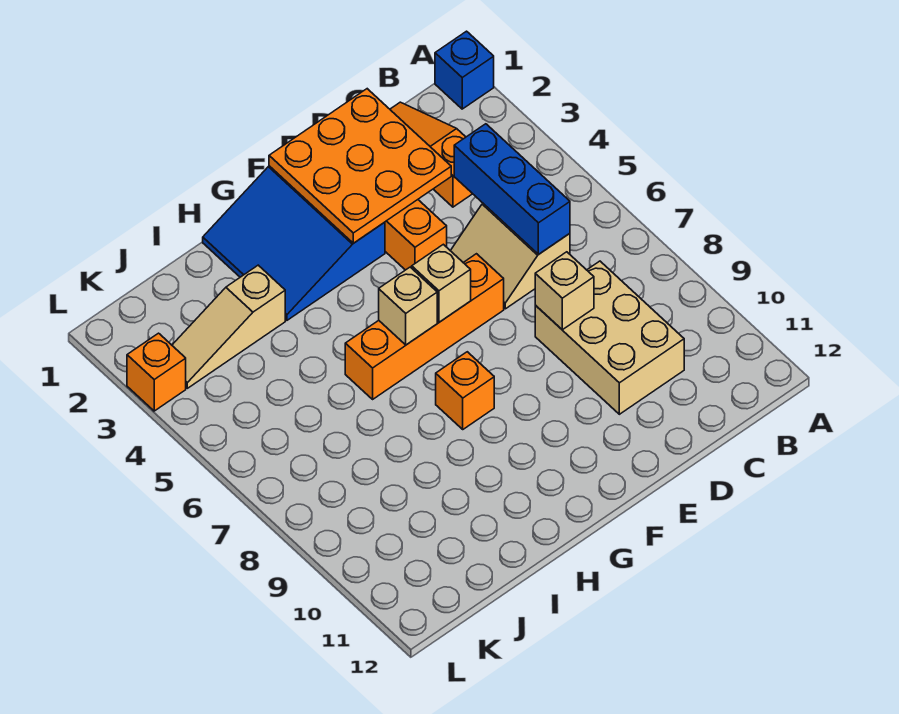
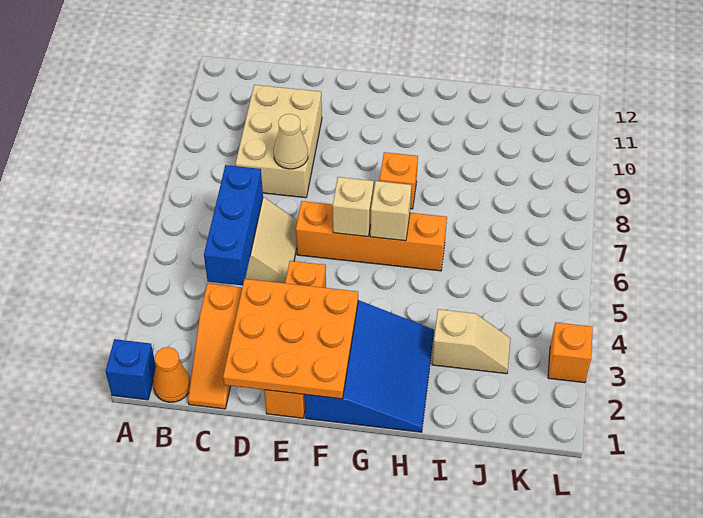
none -> orange cone B1 level 1
tan brick D8 level 2 -> tan cone D8 level 2
tan slope I3:K3 level 1 top I -> tan slope I3:J3 level 1 top I

